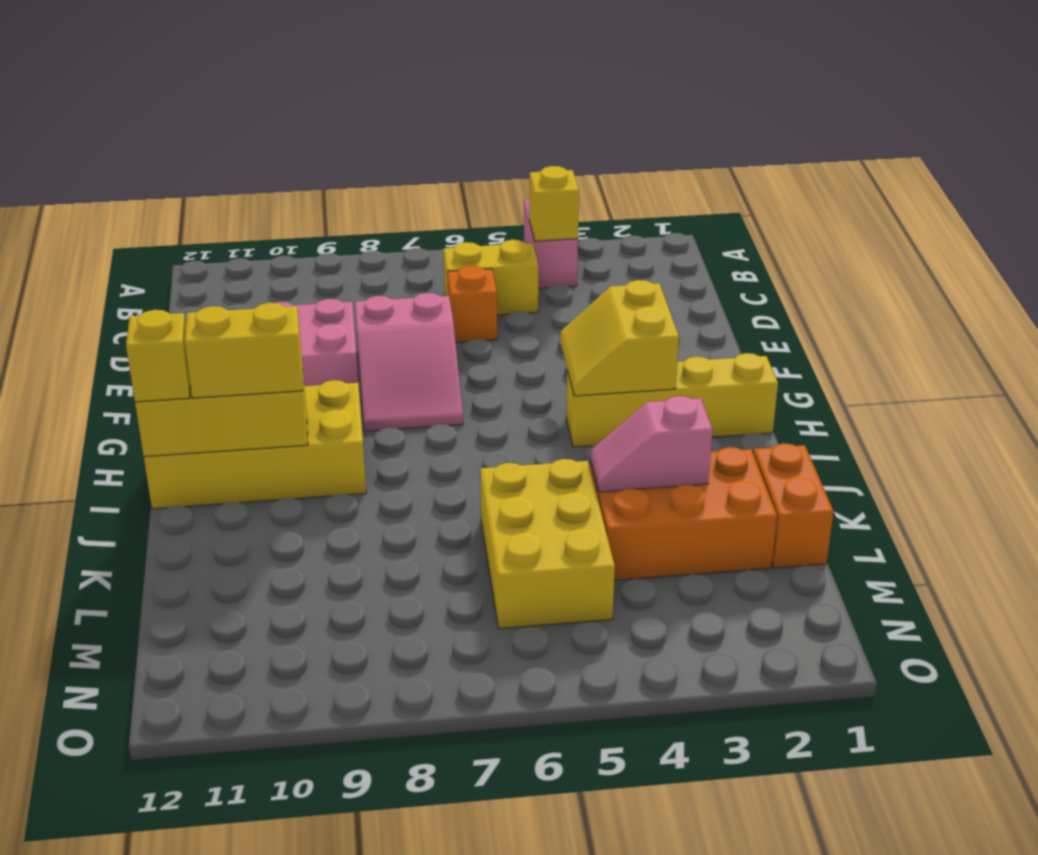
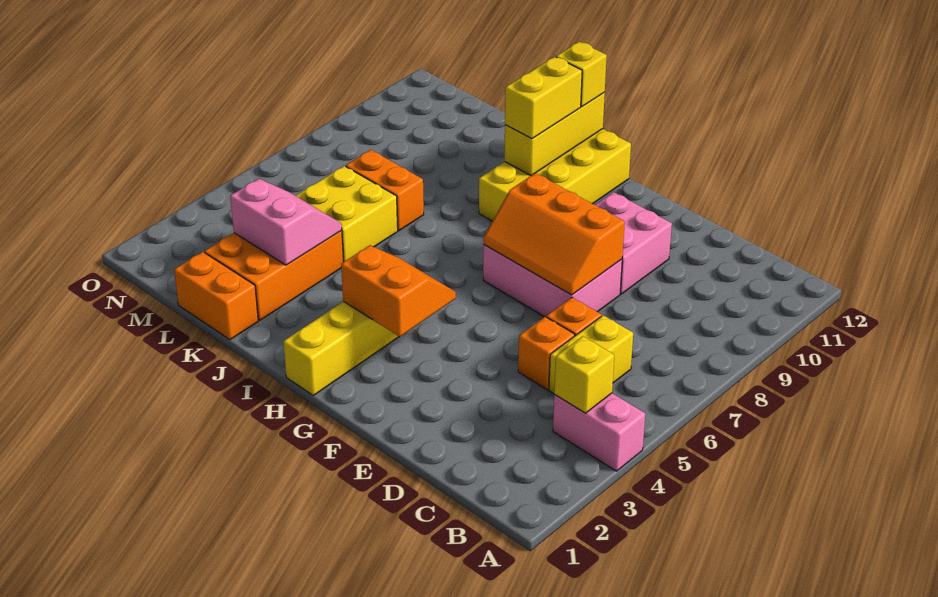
none -> orange brick D5 level 1
pink slope E7:G8 level 1 top E -> pink brick E7:G8 level 1
none -> orange slope E7:G8 level 2 top 8
yellow slope G3:H4 level 2 top 3 -> orange slope G3:H4 level 2 top 3
pink slope K3:K4 level 2 top 3 -> pink slope K3:L4 level 2 top 3
yellow brick K5:M6 level 1 -> yellow brick K5:L6 level 1
none -> orange brick K7:L7 level 1

